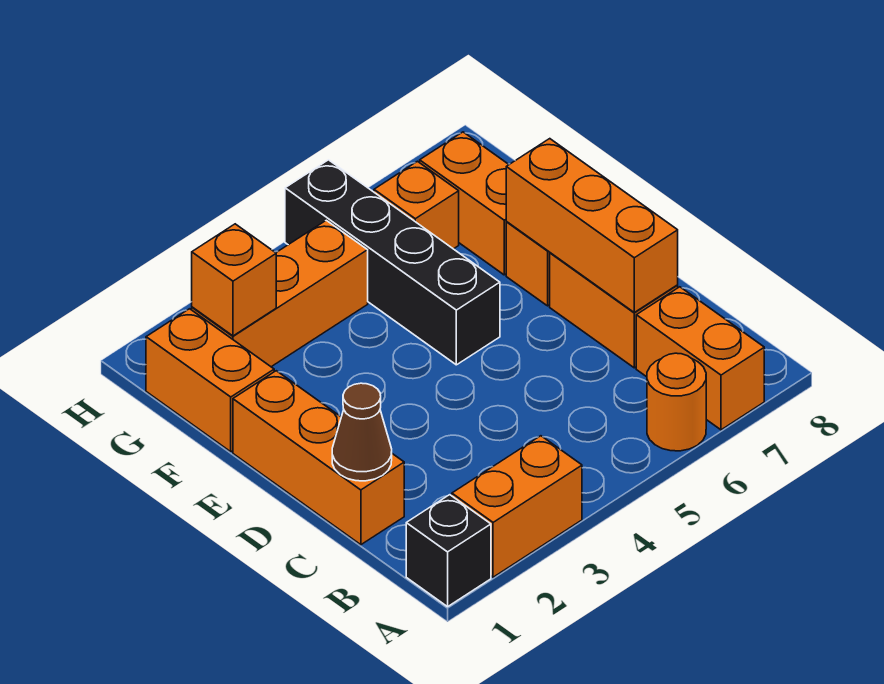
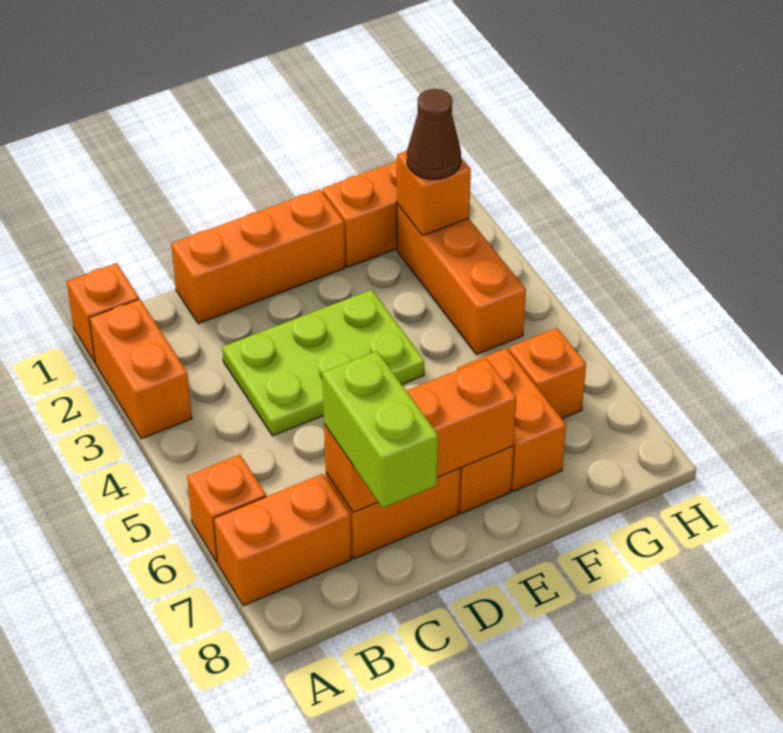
black brick A1 level 1 -> orange brick A1 level 1
orange round brick A6 level 1 -> orange brick A6 level 1
brown cone C1 level 2 -> brown cone G2 level 3
none -> lime plate C3:E4 level 1
none -> lime brick C7:C8 level 3
black brick E5:H5 level 1 -> none
orange brick F7:G7 level 1 -> orange brick F6:F7 level 1

